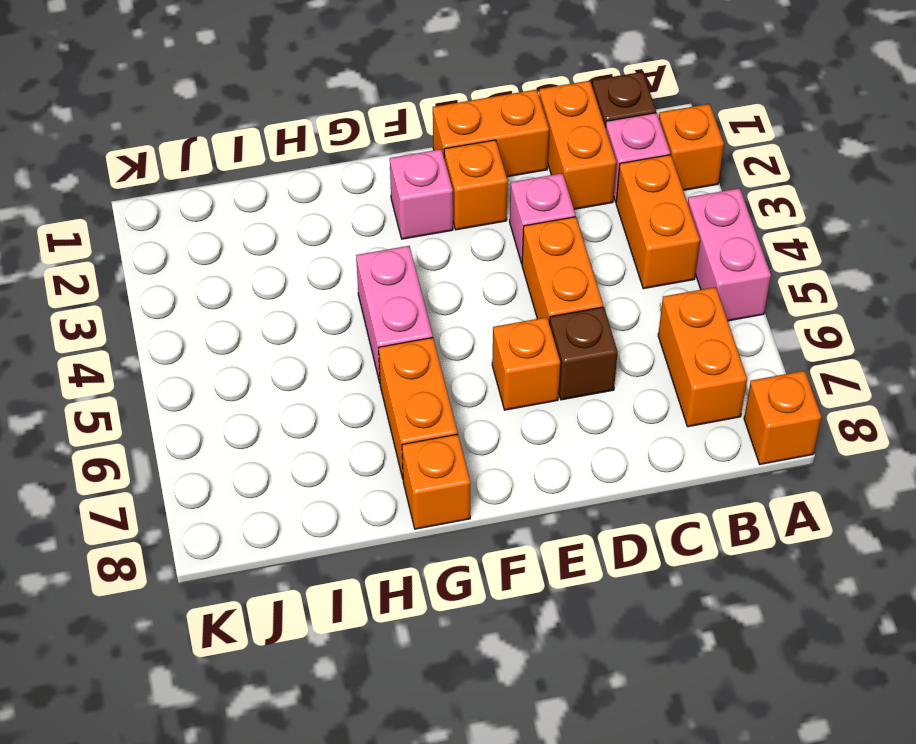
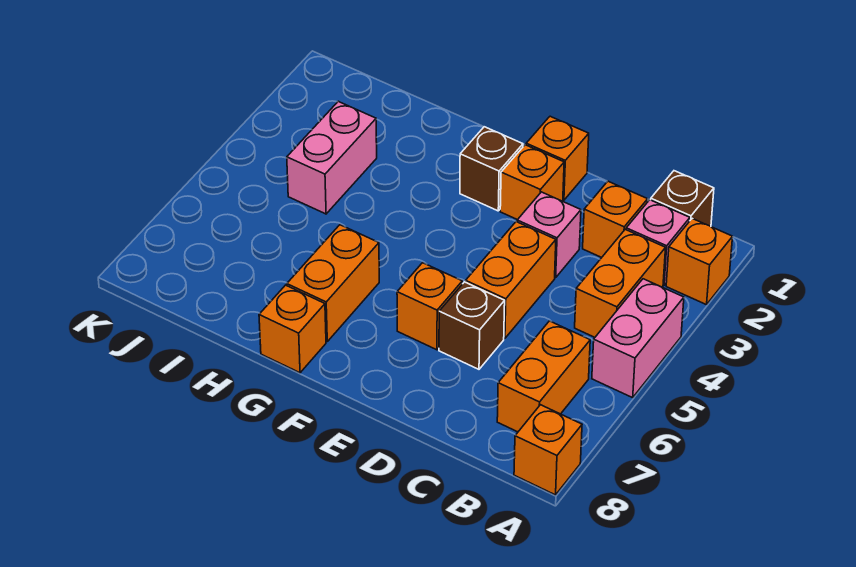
orange brick C1:C2 level 1 -> orange brick C2 level 1
orange brick D1:E1 level 1 -> orange brick E1 level 1
pink brick F2 level 1 -> brown brick F2 level 1
pink brick G4:G5 level 1 -> pink brick I3:I4 level 1

